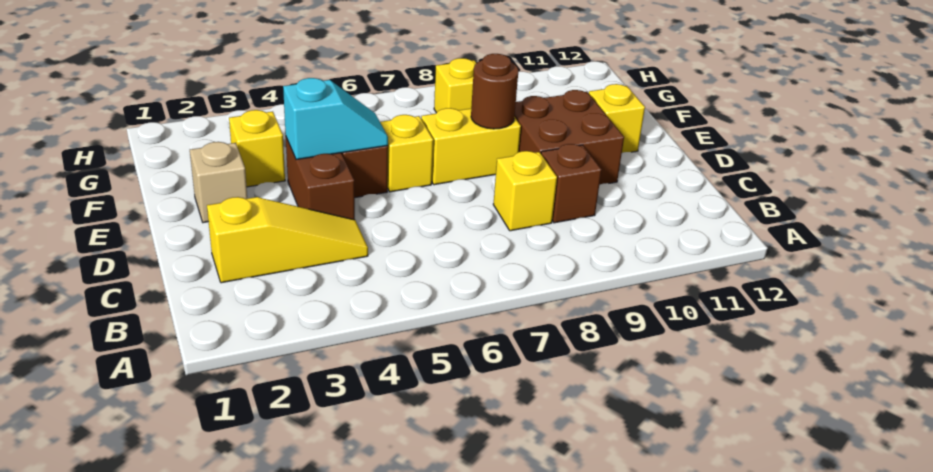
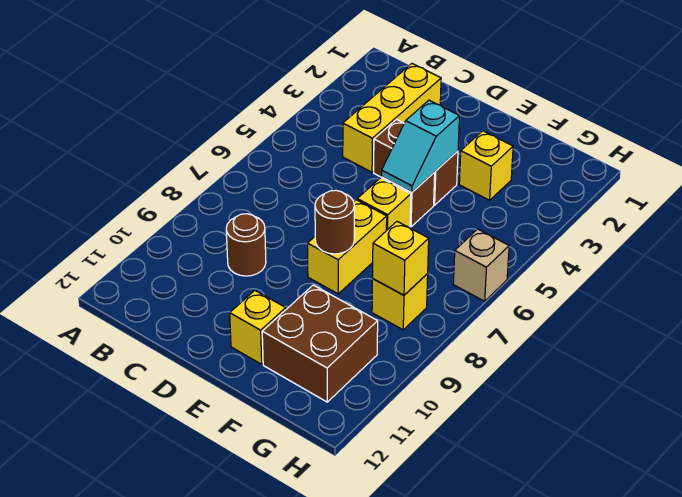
yellow slope C2:C4 level 1 top 2 -> yellow brick C2:C4 level 1
yellow brick C8 level 1 -> yellow brick G8 level 2
brown brick C9 level 1 -> brown round brick C9 level 1
brown brick D9:E10 level 1 -> brown brick F10:G11 level 1
tan brick E2 level 1 -> tan brick H6 level 1

